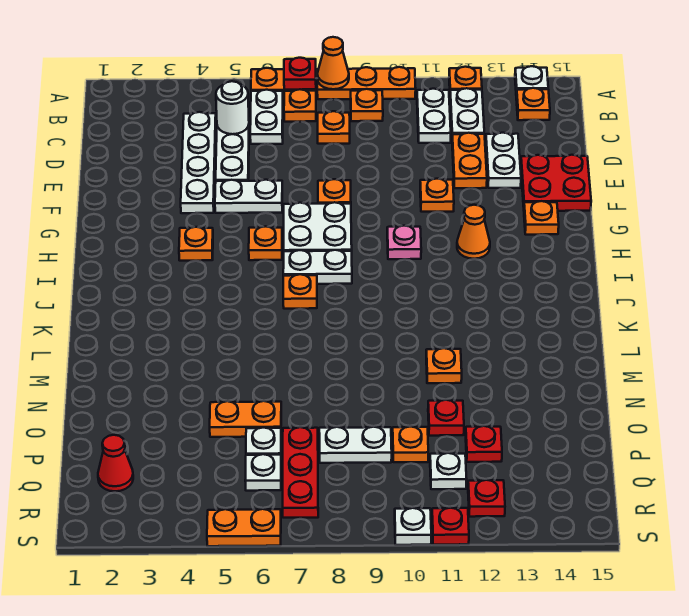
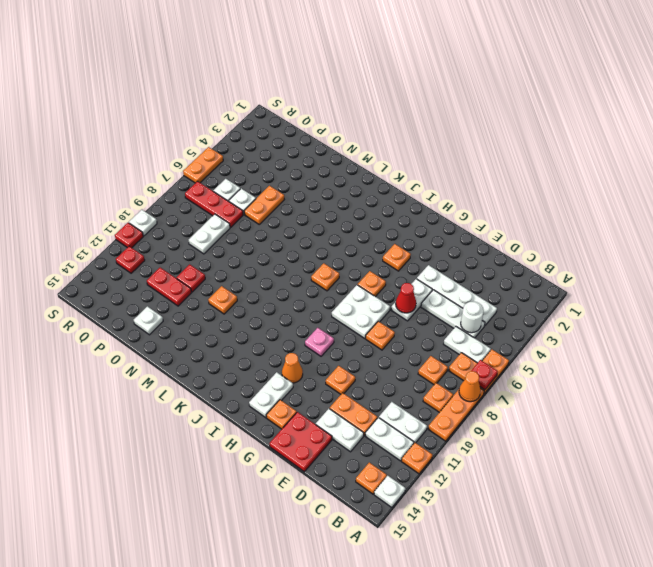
white plate I7:I8 level 1 -> white plate H13:H14 level 1
orange plate P10 level 1 -> none
red plate P12 level 1 -> red plate O12:P12 level 1
red cone Q2 level 1 -> red cone F6 level 2
white plate Q11 level 1 -> white plate O14 level 1

